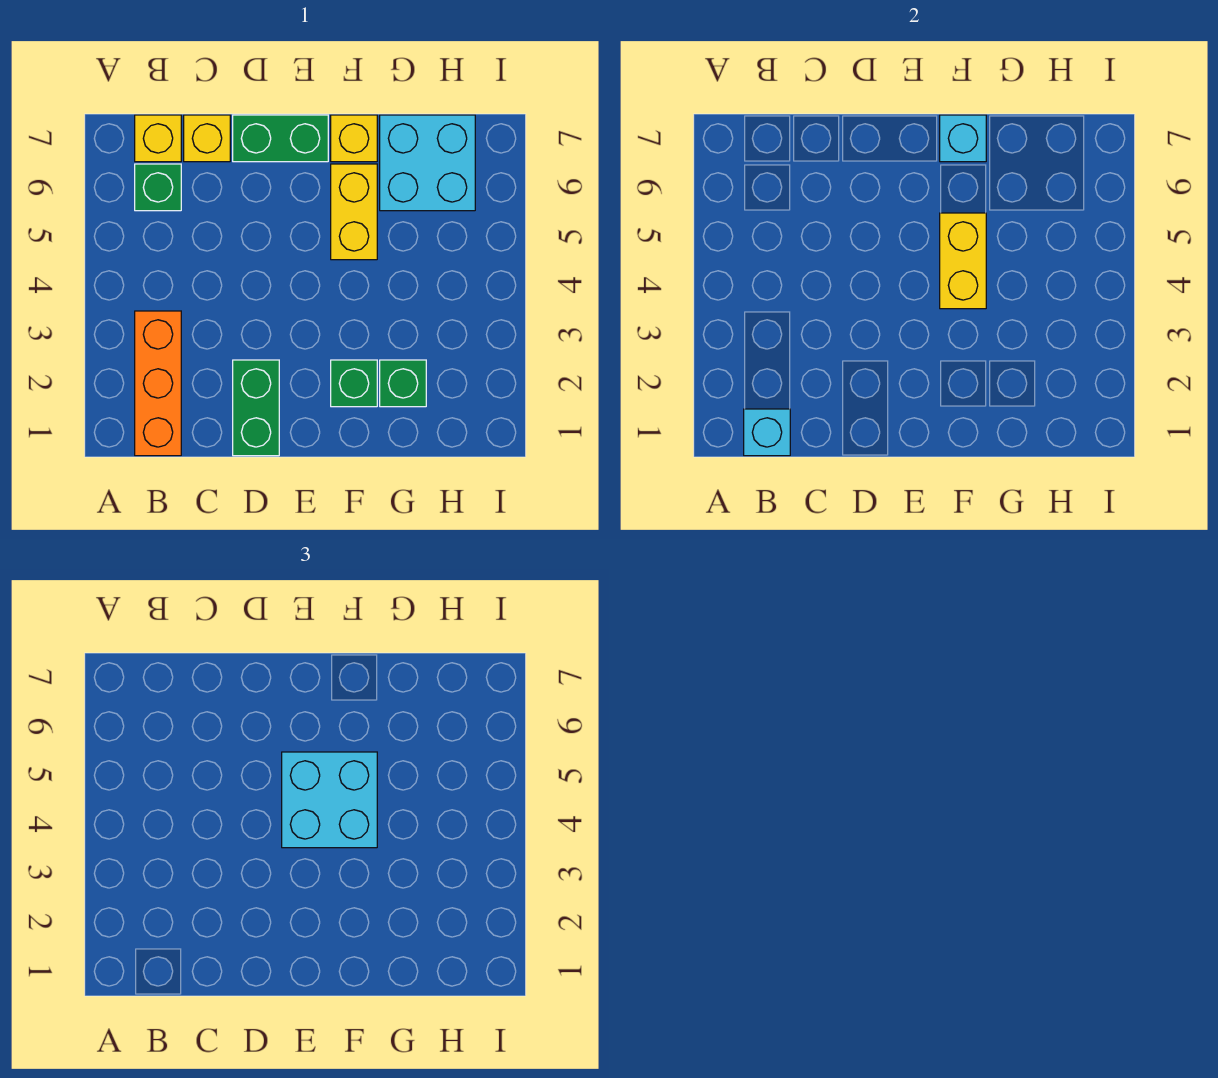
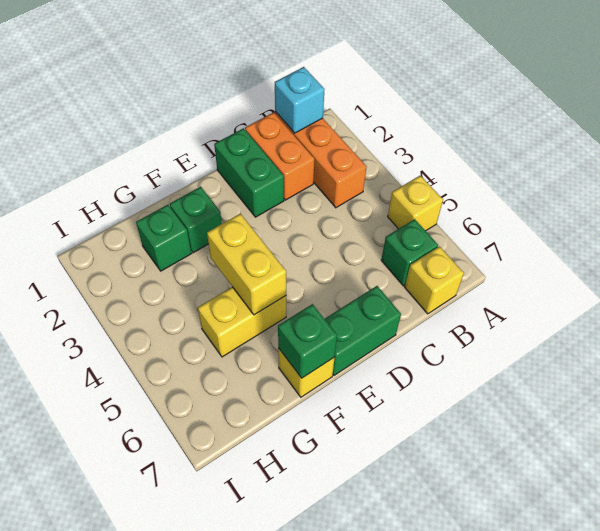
none -> orange brick C1:C2 level 1
yellow brick C7 level 1 -> yellow brick A5 level 1
cyan brick E4:F5 level 3 -> none
yellow brick F5:F6 level 1 -> yellow brick F5:G5 level 1
cyan brick F7 level 2 -> green brick F7 level 2
cyan brick G6:H7 level 1 -> none

